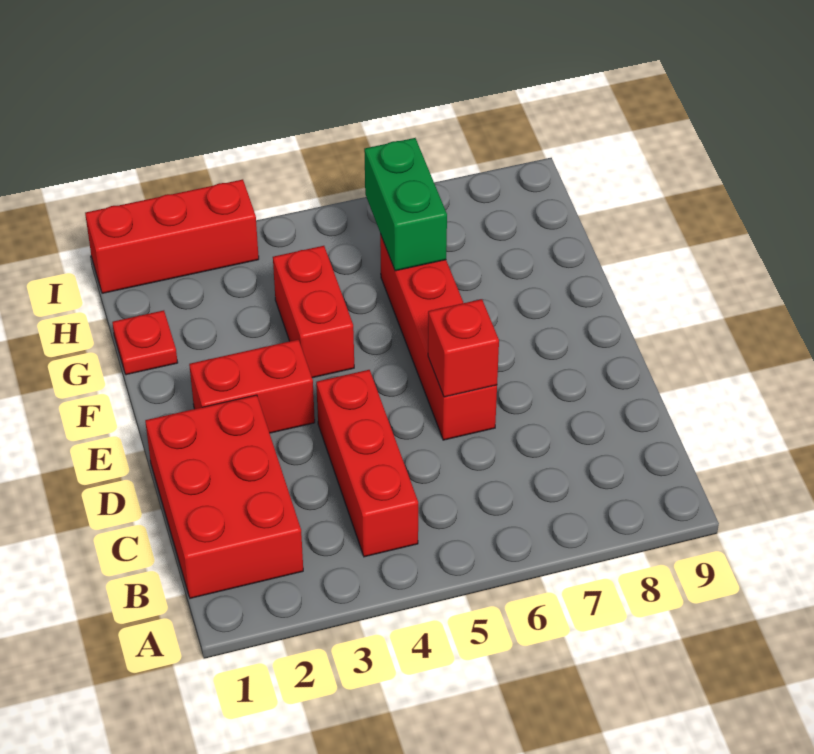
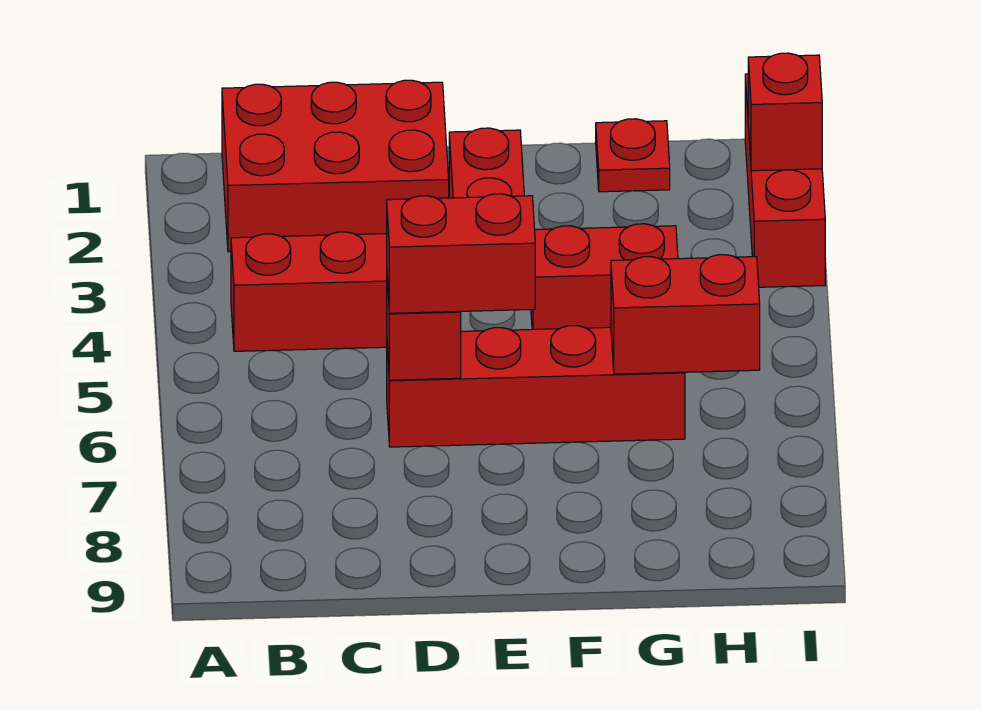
none -> red brick D6:E6 level 3
green brick G6:H6 level 2 -> red brick G6:H6 level 2
none -> red brick I2 level 2

